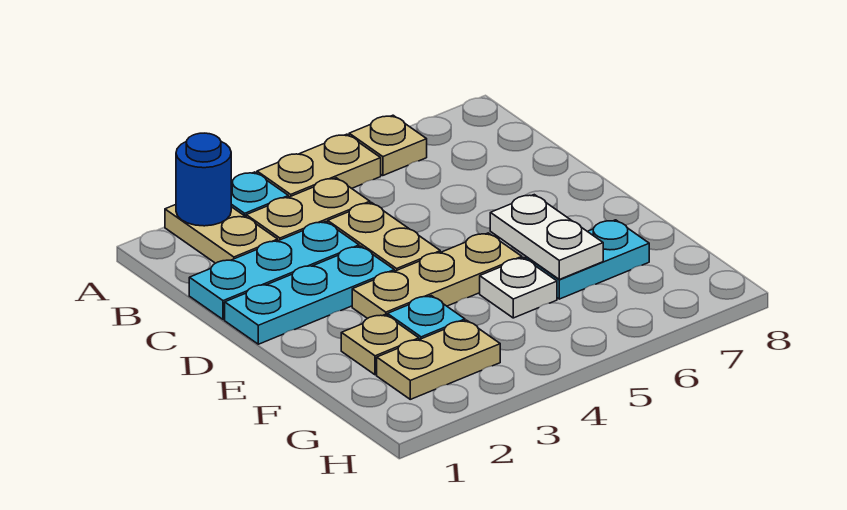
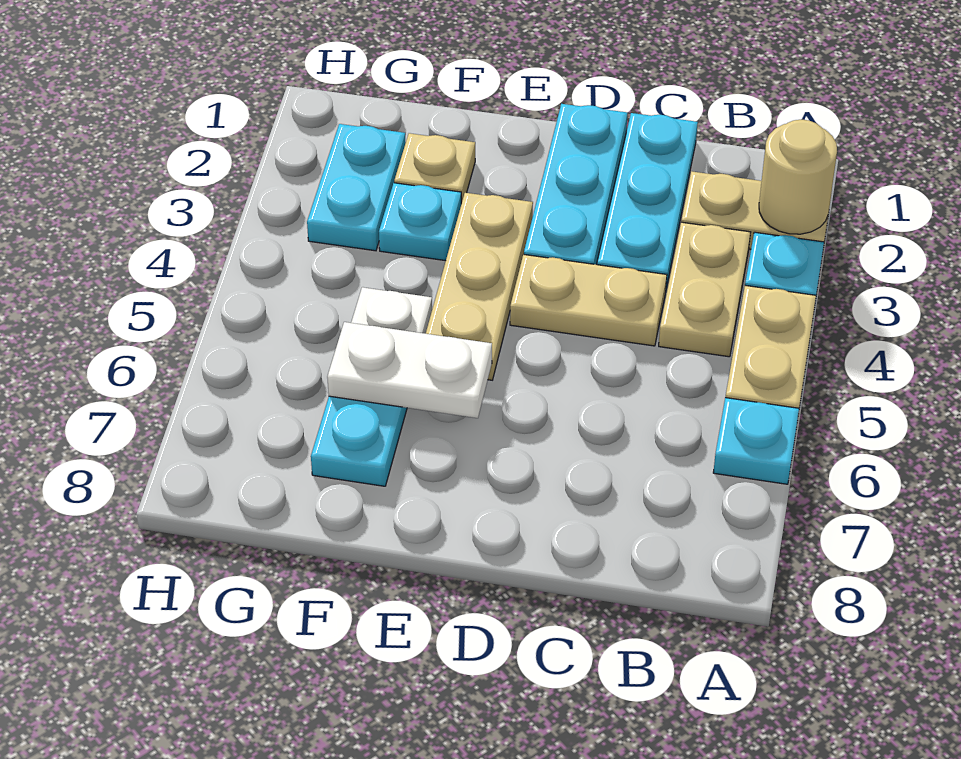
blue round brick A2 level 2 -> tan round brick A2 level 2
tan plate A6 level 1 -> cyan plate A6 level 1
tan plate G2:G3 level 1 -> cyan plate G2:G3 level 1

